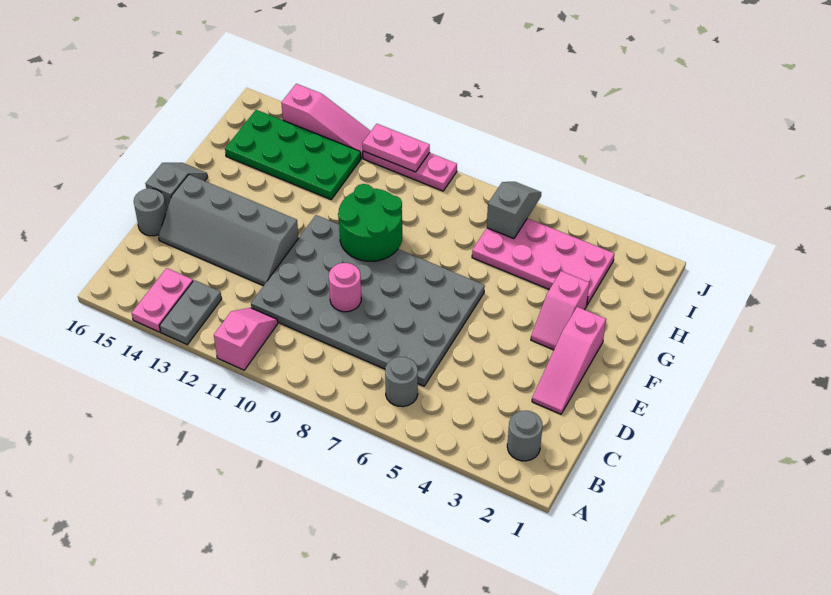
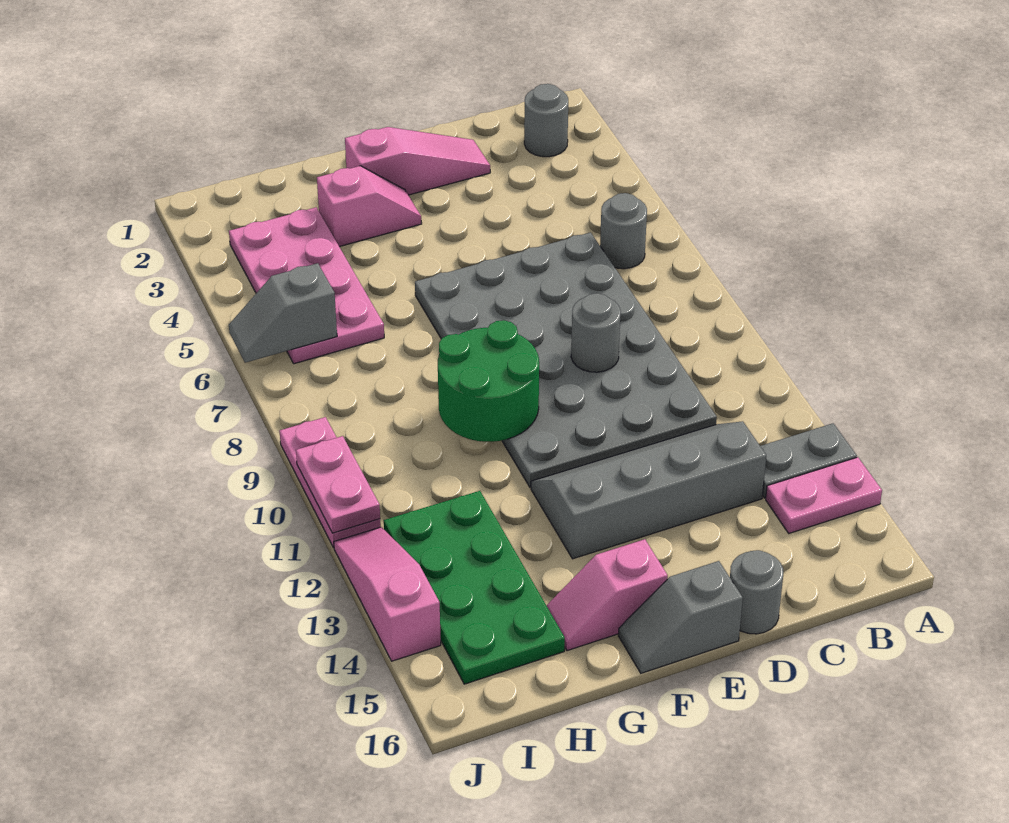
pink slope A11:B11 level 1 top A -> pink slope F15:G15 level 1 top F
pink round brick D9 level 2 -> grey round brick D9 level 2
grey slope D12:E15 level 1 top E -> grey slope C12:F13 level 1 top 13

